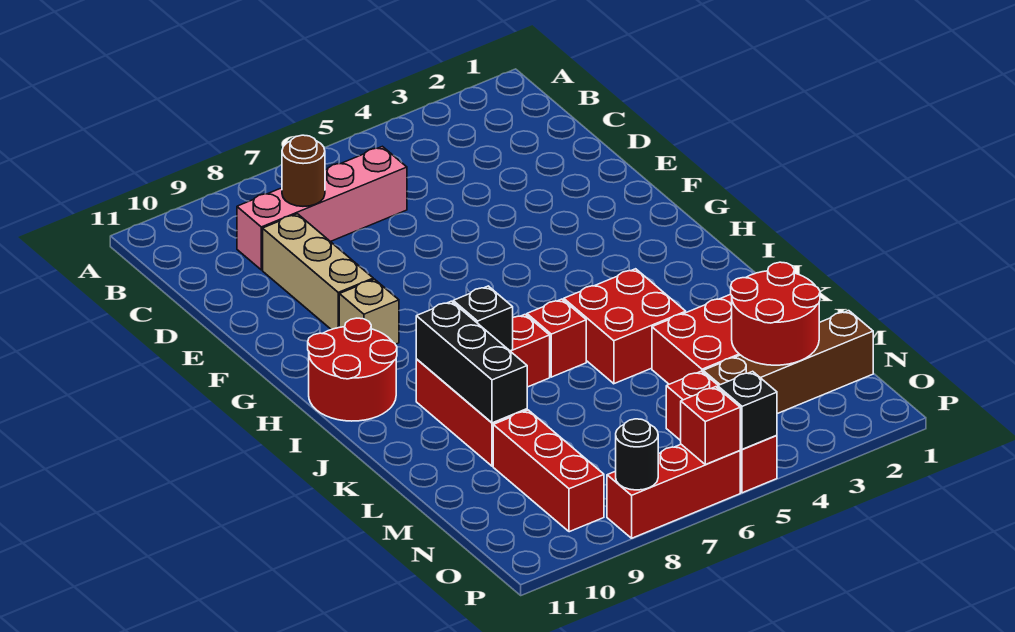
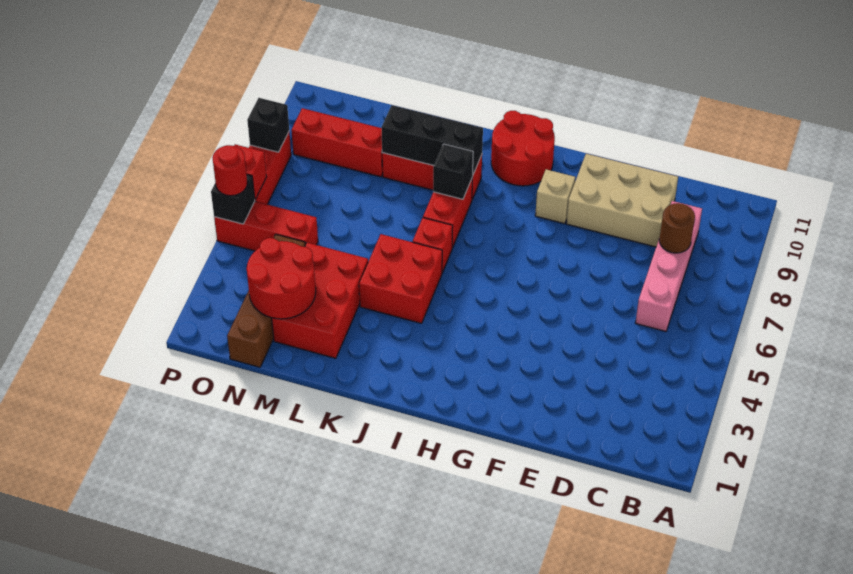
tan brick D9:F9 level 1 -> tan brick D9:F10 level 1
none -> red round brick P5 level 3
black round brick P8 level 2 -> black brick P8 level 2

